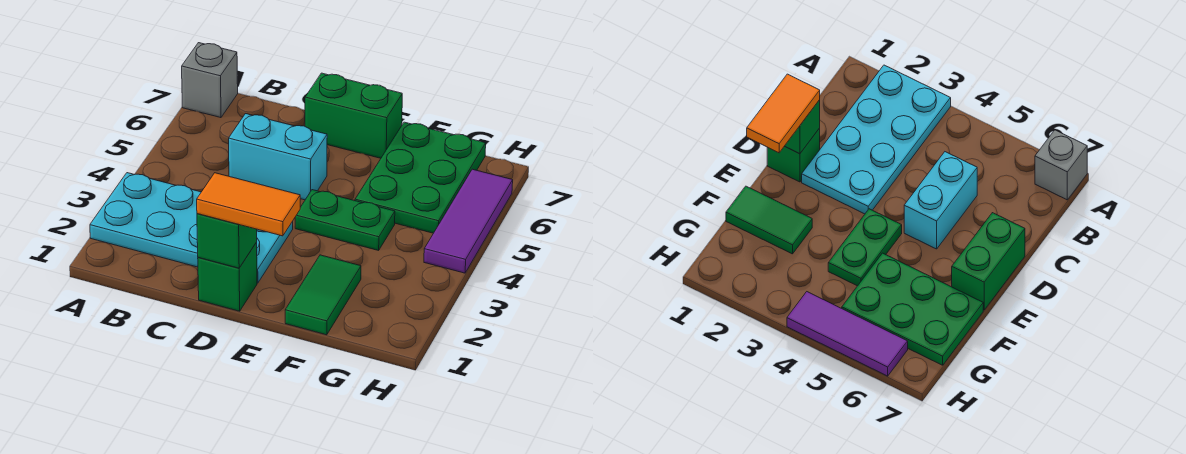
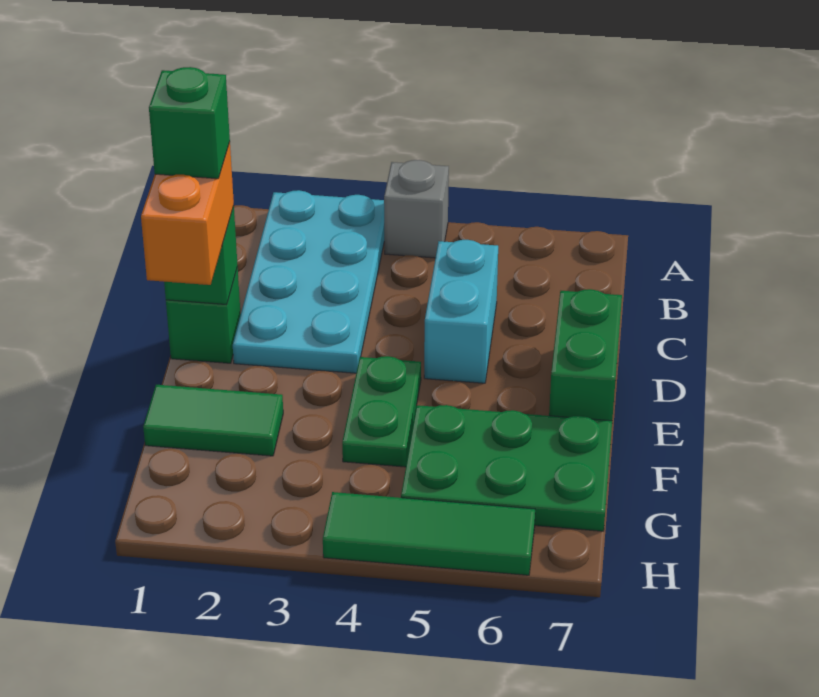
grey brick A7 level 1 -> grey brick A4 level 1
orange tile D1:E1 level 3 -> orange brick D1:E1 level 3
none -> green brick D1 level 4
purple tile H4:H6 level 1 -> green tile H4:H6 level 1

